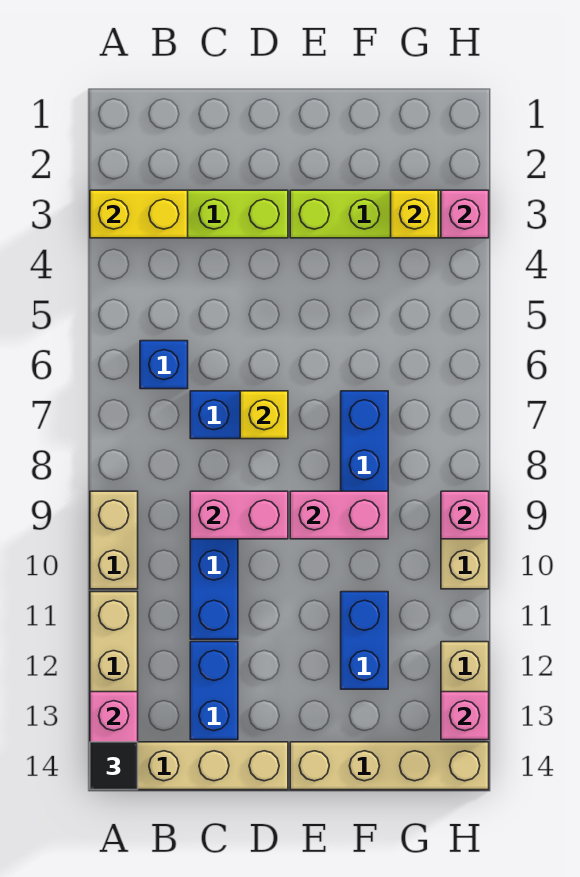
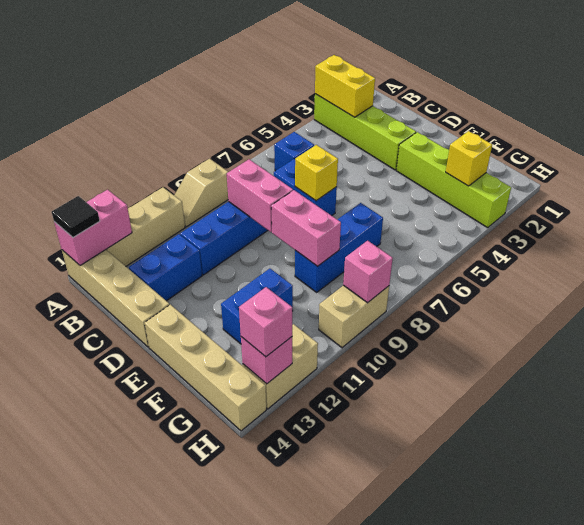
tan brick A9:A10 level 1 -> tan slope A9:A10 level 1 top 9
pink brick H3 level 2 -> pink brick H13 level 3

